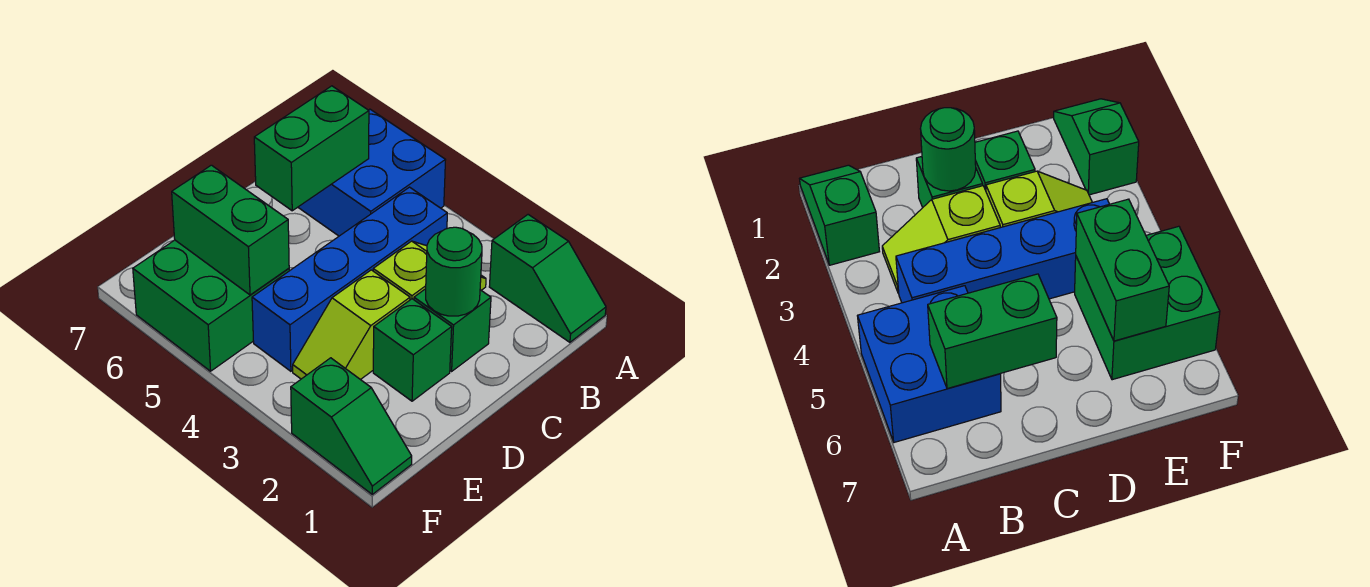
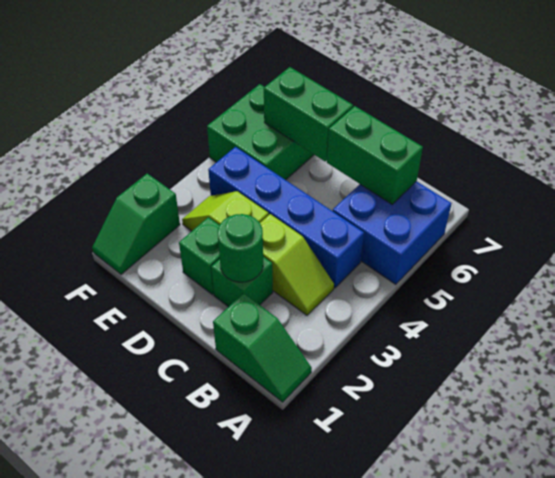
green slope A1:A2 level 1 top 2 -> green slope A1:B1 level 1 top B
green brick E5:E6 level 2 -> green brick D6:E6 level 2

